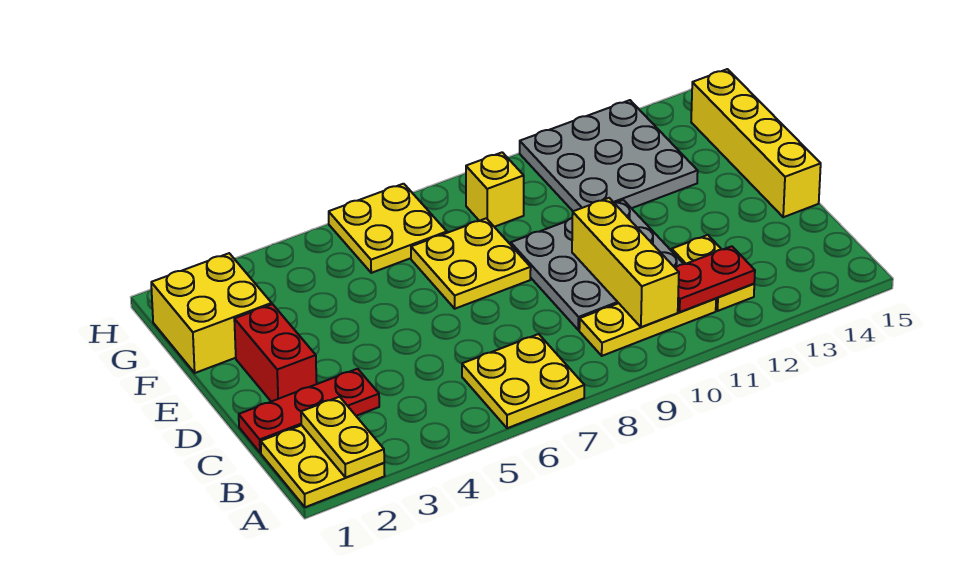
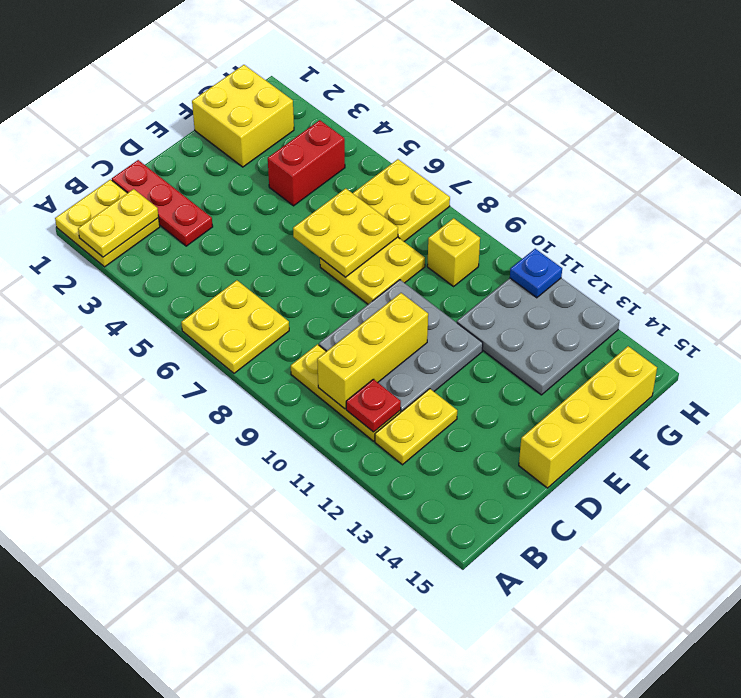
red plate B11:B12 level 2 -> red plate B11 level 2
red brick D2:E2 level 1 -> red brick F4:G4 level 1
none -> yellow plate E6:F7 level 2
none -> blue plate H11 level 2

